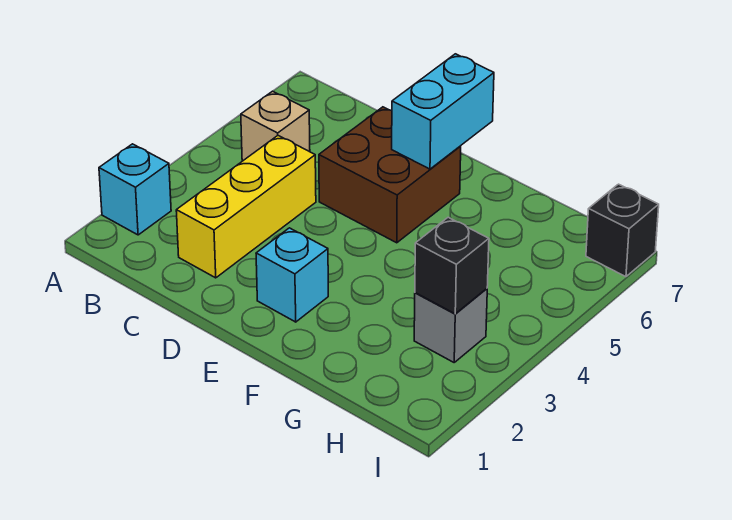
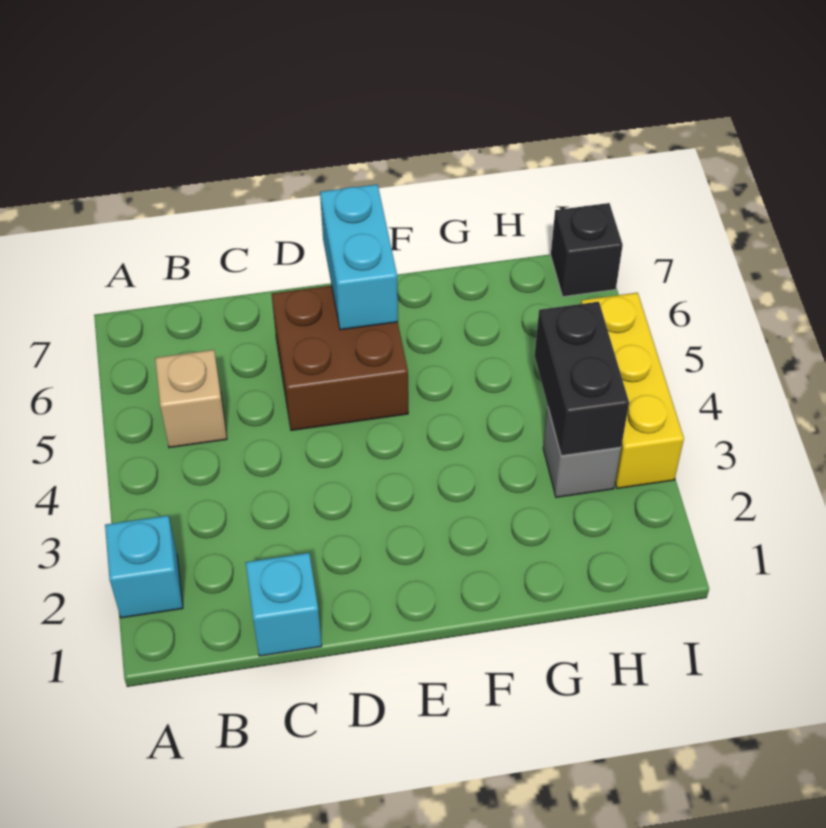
yellow brick C2:C4 level 1 -> yellow brick I3:I5 level 1
cyan brick E2 level 1 -> cyan brick C1 level 1
black brick H3 level 2 -> black brick H3:H4 level 2

